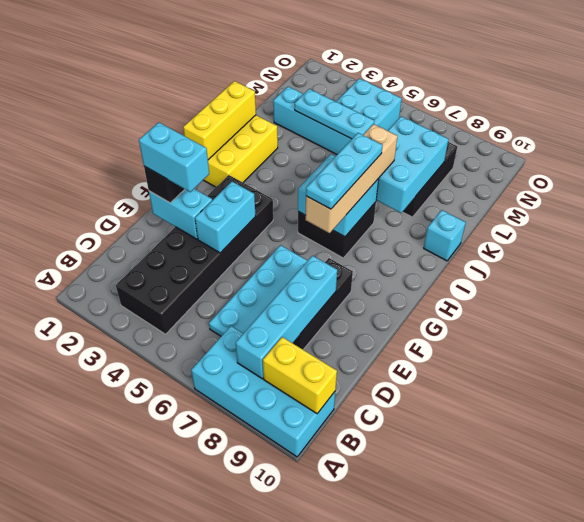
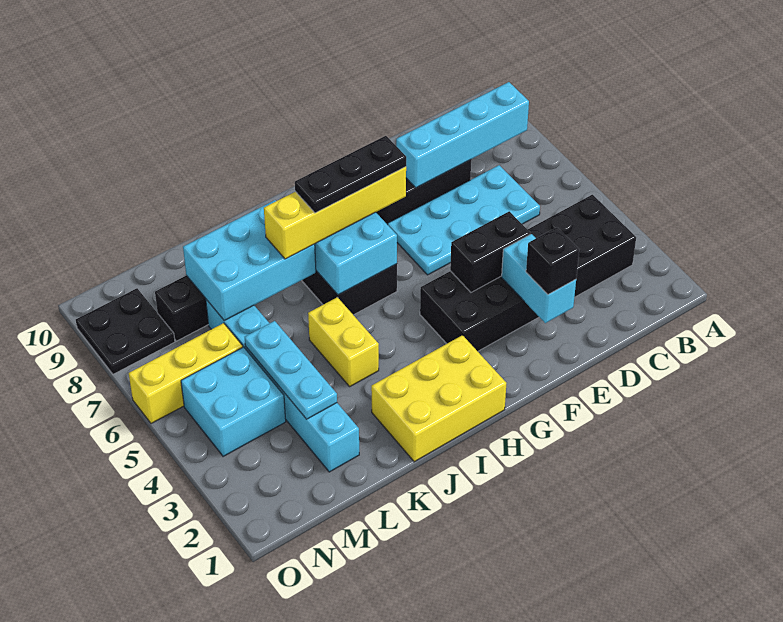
cyan brick A7:B10 level 1 -> none
yellow brick B9:B10 level 2 -> yellow brick J4:J5 level 1
cyan brick E2:E3 level 4 -> none
cyan brick E4:F4 level 2 -> black brick E4:F4 level 2
tan brick G7:J7 level 3 -> yellow brick G7:J7 level 3
cyan plate G7:I7 level 4 -> black plate G7:I7 level 4
yellow brick H1:J1 level 2 -> yellow brick M6:O6 level 1
cyan brick J10 level 1 -> none
none -> black plate N8:O9 level 1

